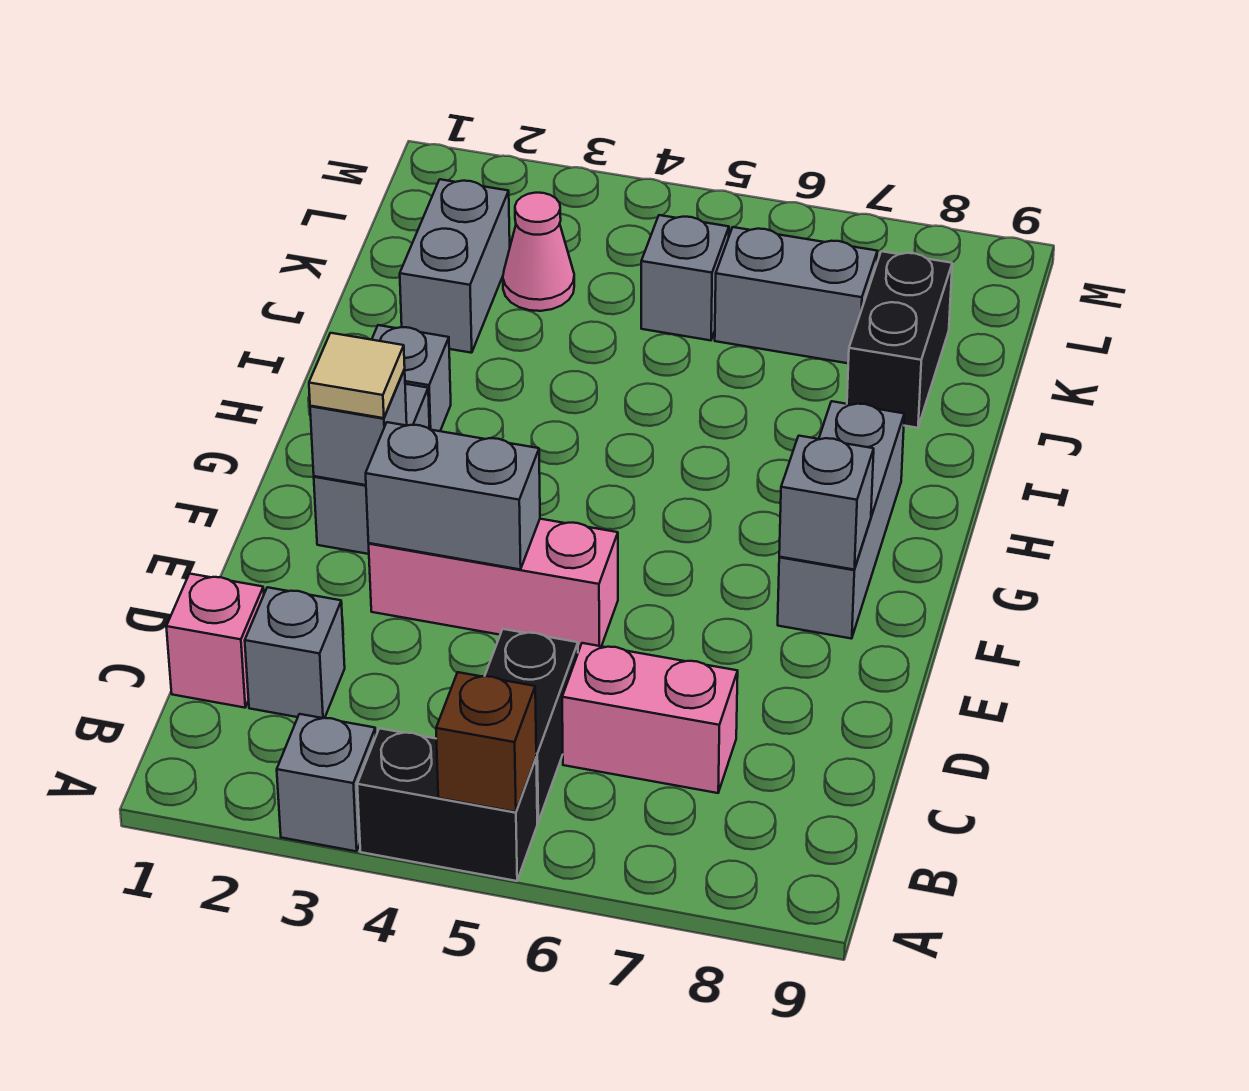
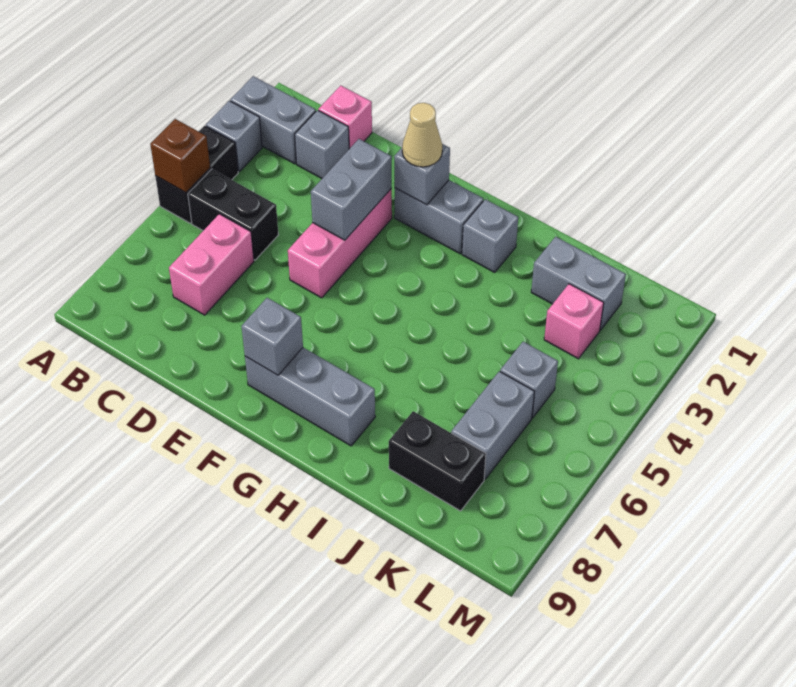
none -> grey brick A2:B2 level 1
tan tile F2 level 3 -> tan cone F2 level 3
pink cone K3 level 1 -> pink brick K3 level 1

